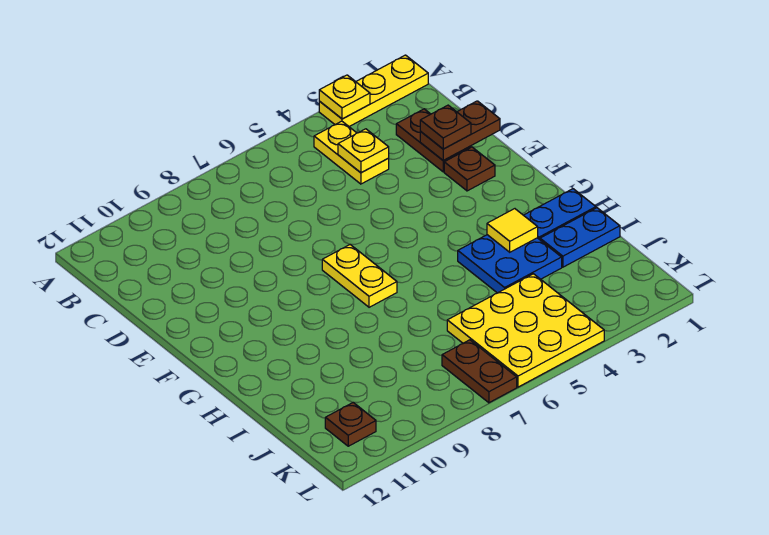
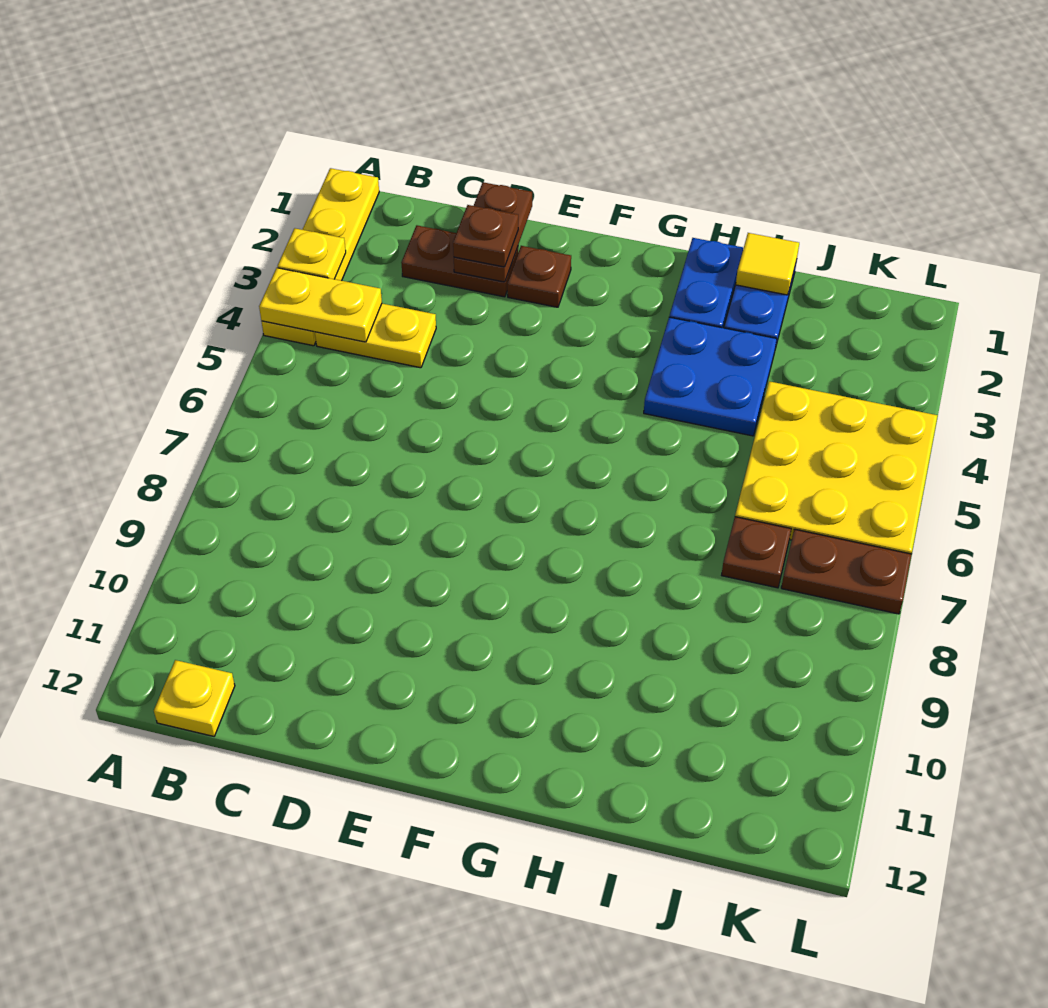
yellow plate A1:A3 level 1 -> yellow plate A1:A4 level 1
yellow plate C4 level 2 -> yellow plate B12 level 1
yellow plate F7:G7 level 1 -> yellow plate A4:B4 level 2
yellow tile H3 level 2 -> yellow tile I1 level 2
brown plate K11 level 1 -> brown plate J7 level 1

